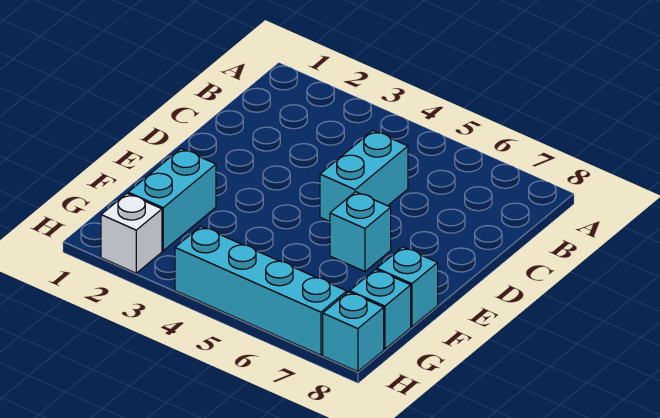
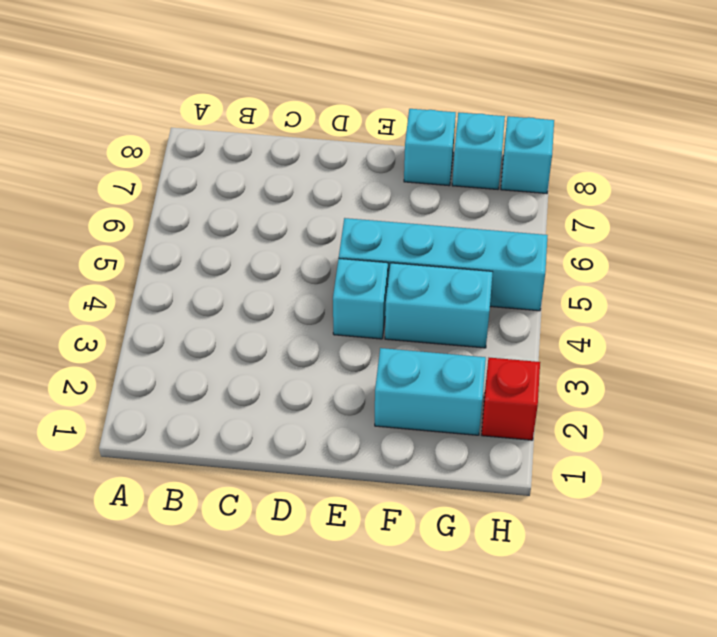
cyan brick C5:D5 level 1 -> cyan brick F4:G4 level 1
cyan brick E6 level 1 -> cyan brick E4 level 1
white brick H2 level 1 -> red brick H2 level 1
cyan brick H4:H7 level 1 -> cyan brick E5:H5 level 1

